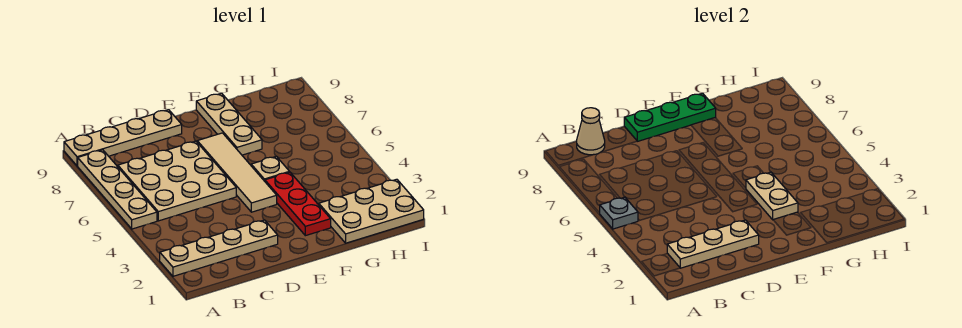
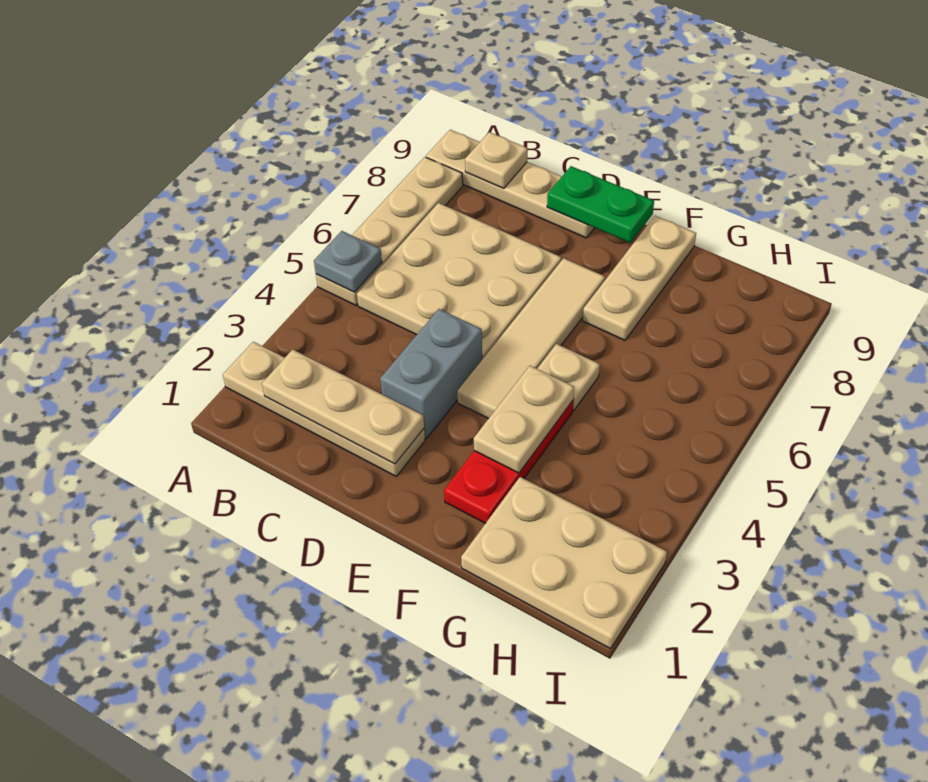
tan cone B9 level 2 -> tan plate B9 level 2
none -> grey brick D3:D4 level 1
green plate D9:F9 level 2 -> green plate D9:E9 level 2

